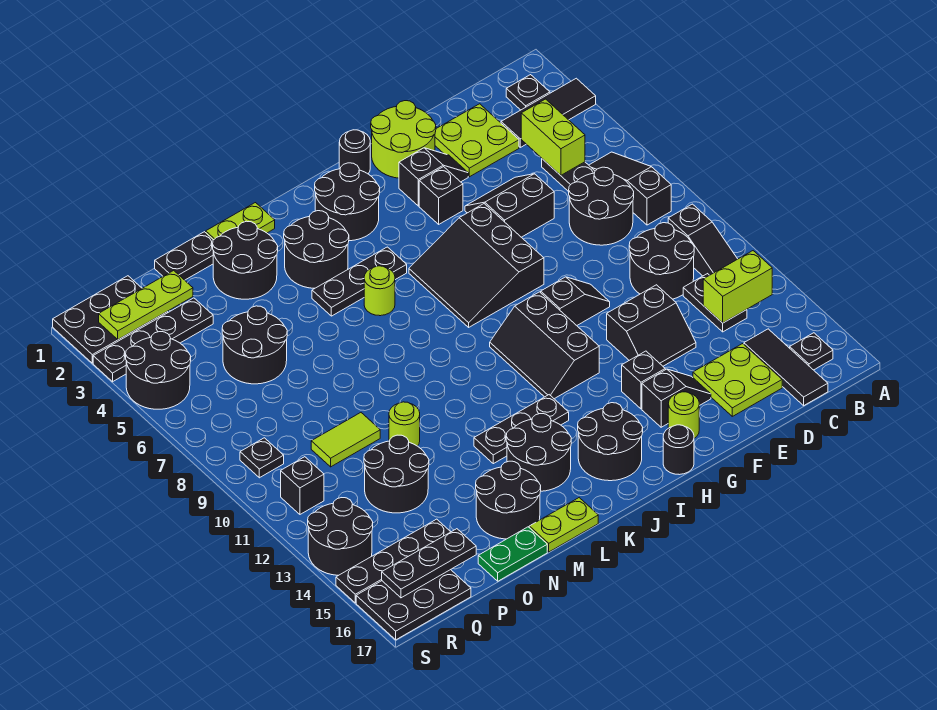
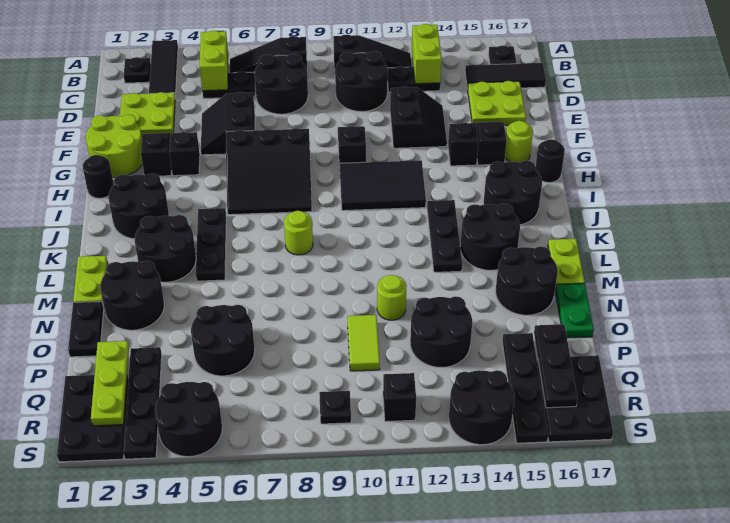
lime brick C4:C5 level 2 -> lime brick B5:C5 level 2
black slope H10:I12 level 1 top H -> black tile H10:I12 level 1
lime round brick K6 level 1 -> lime round brick K8 level 1

